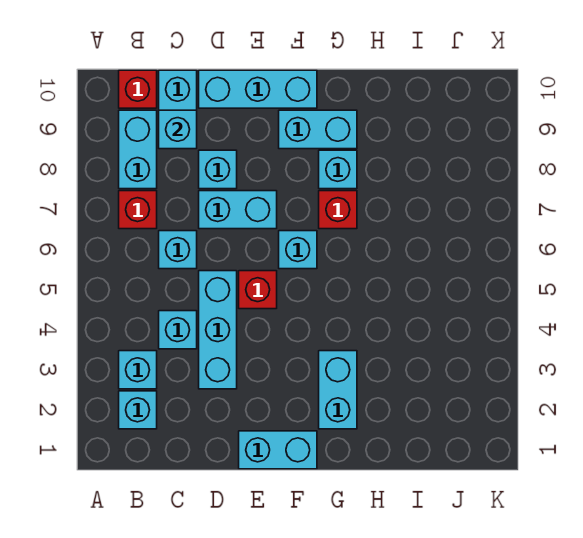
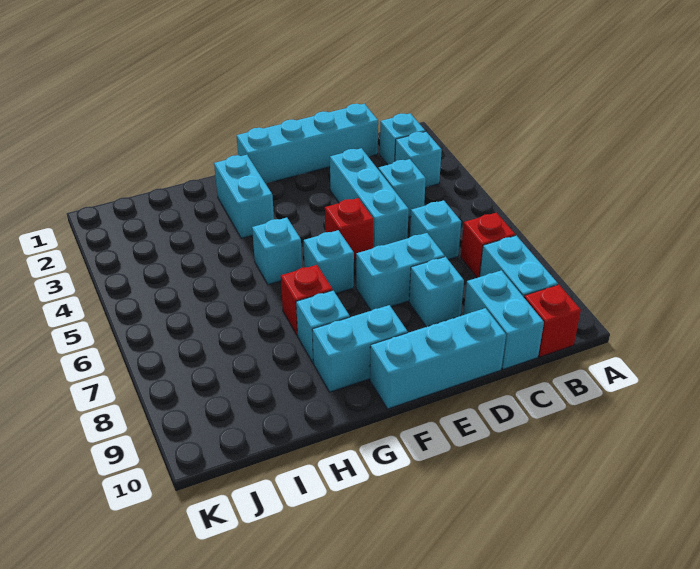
cyan brick C9 level 2 -> cyan brick G5 level 1
cyan brick E1:F1 level 1 -> cyan brick C1:F1 level 1

